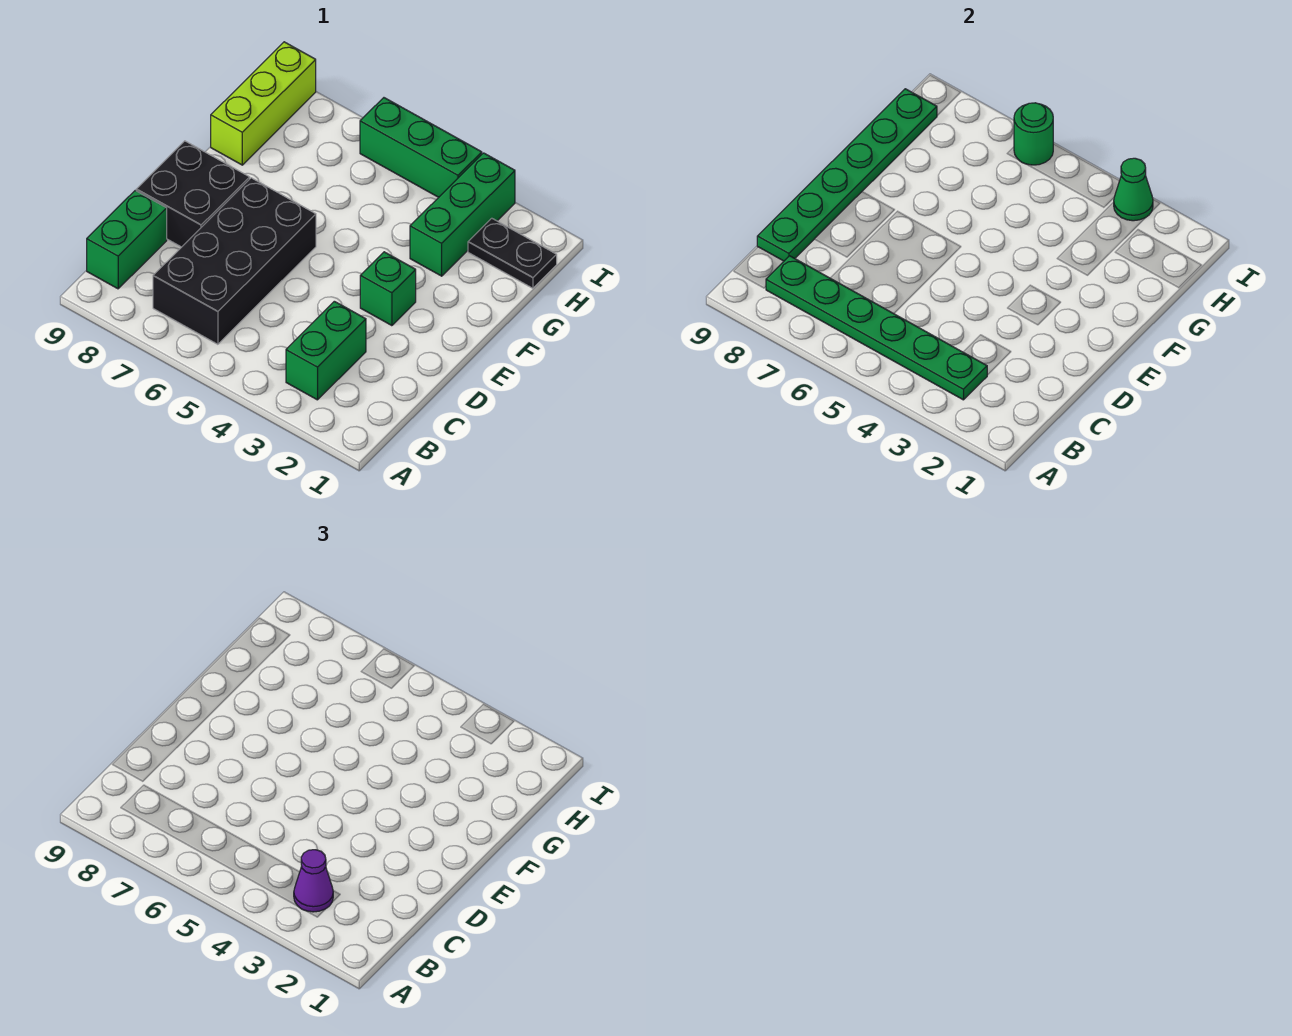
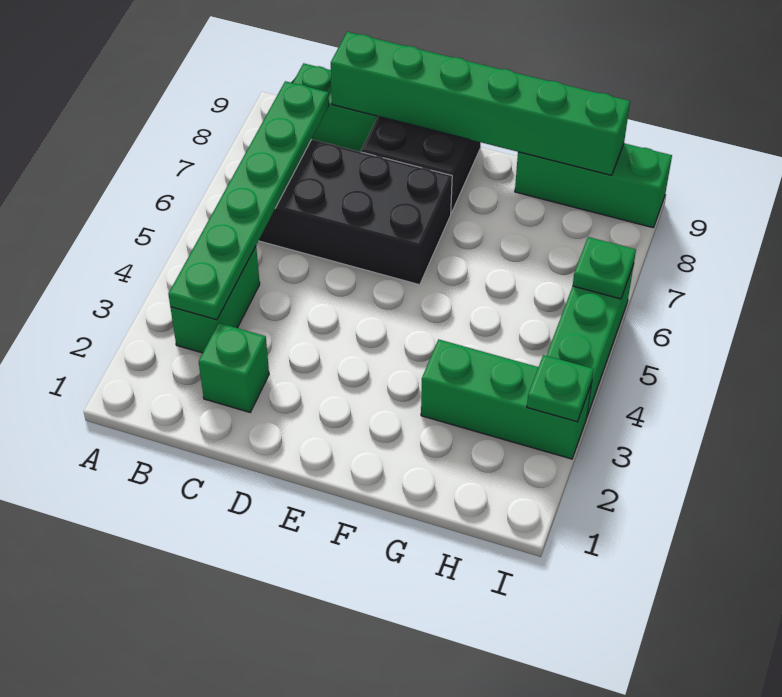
green brick B3:C3 level 1 -> green brick B3:B4 level 1
purple cone B3 level 3 -> none
green plate C9:H9 level 2 -> green brick C9:H9 level 2
green brick E3 level 1 -> green brick C2 level 1
lime brick G9:I9 level 1 -> green brick G9:I9 level 1
black plate H1:H2 level 1 -> none
green cone I3 level 2 -> green plate I3 level 2
green round brick I6 level 2 -> green plate I6 level 2

